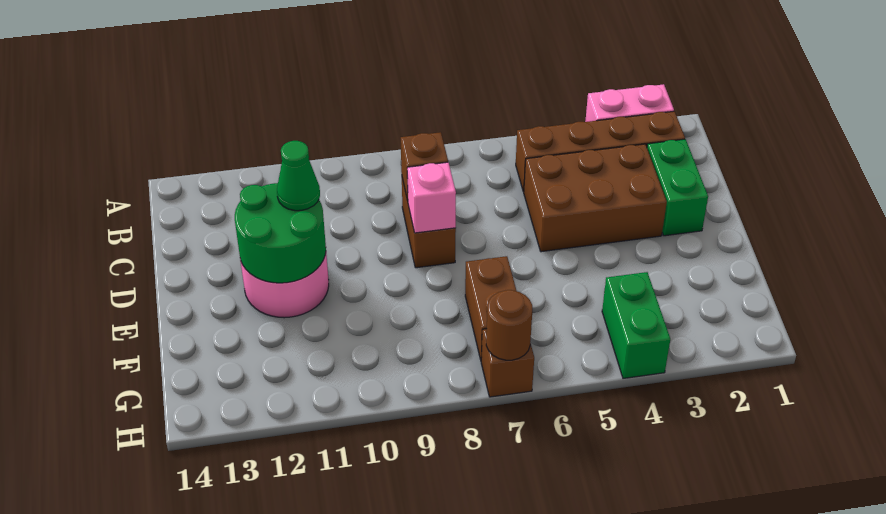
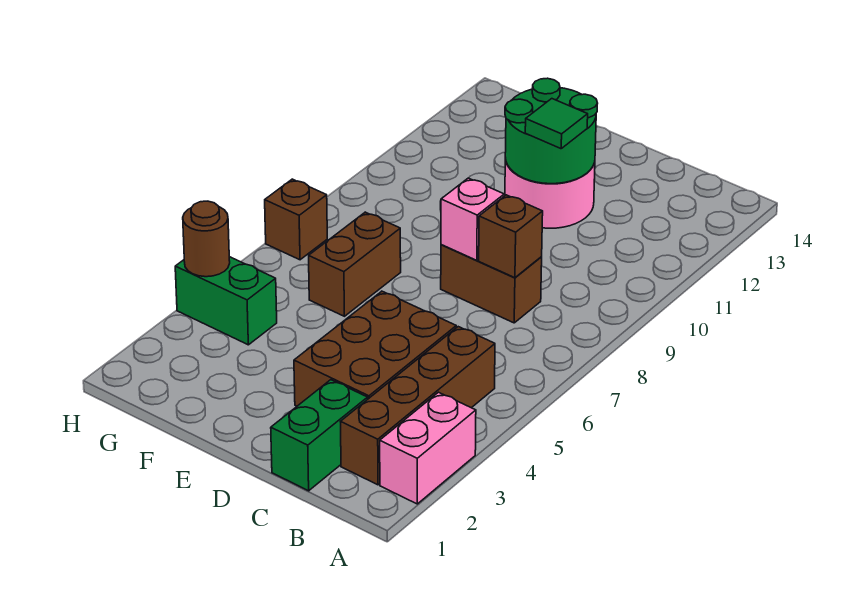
green brick C2:D2 level 1 -> green brick C1:C2 level 1
green cone D11 level 3 -> green tile D11 level 3
brown brick F7:G7 level 1 -> brown brick F6:F7 level 1
brown round brick H7 level 2 -> brown round brick H4 level 2

